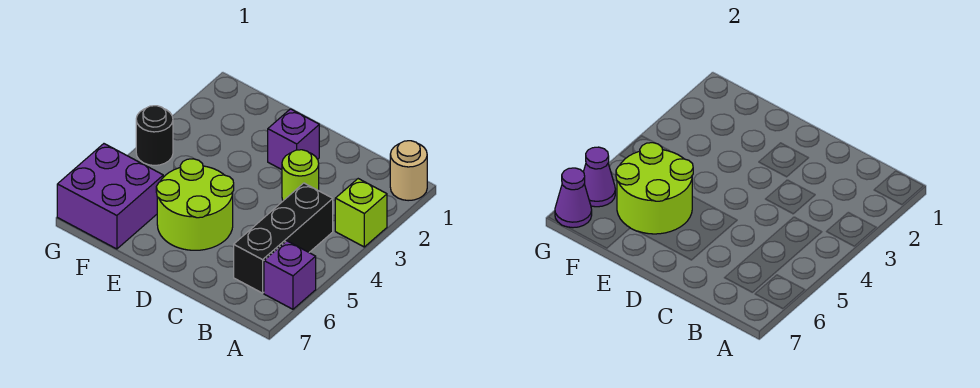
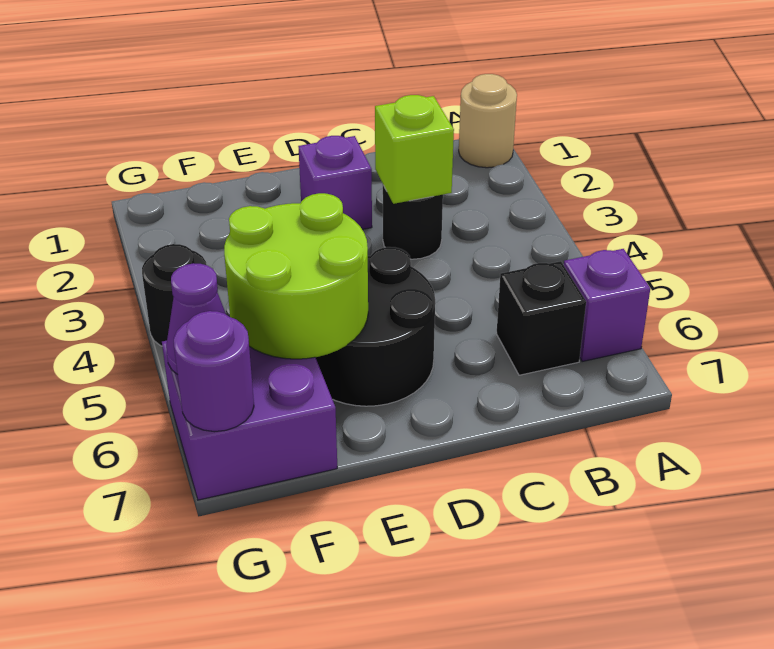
lime brick A3 level 1 -> lime brick C3 level 2
black brick B4:B6 level 1 -> black brick B6 level 1
lime round brick C3 level 1 -> black round brick C3 level 1
lime round brick D5:E6 level 1 -> black round brick D5:E6 level 1
purple cone G7 level 2 -> purple round brick G7 level 2

